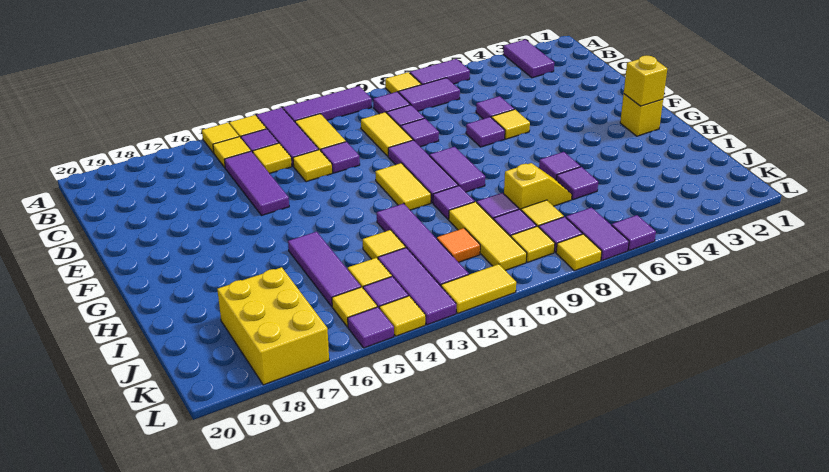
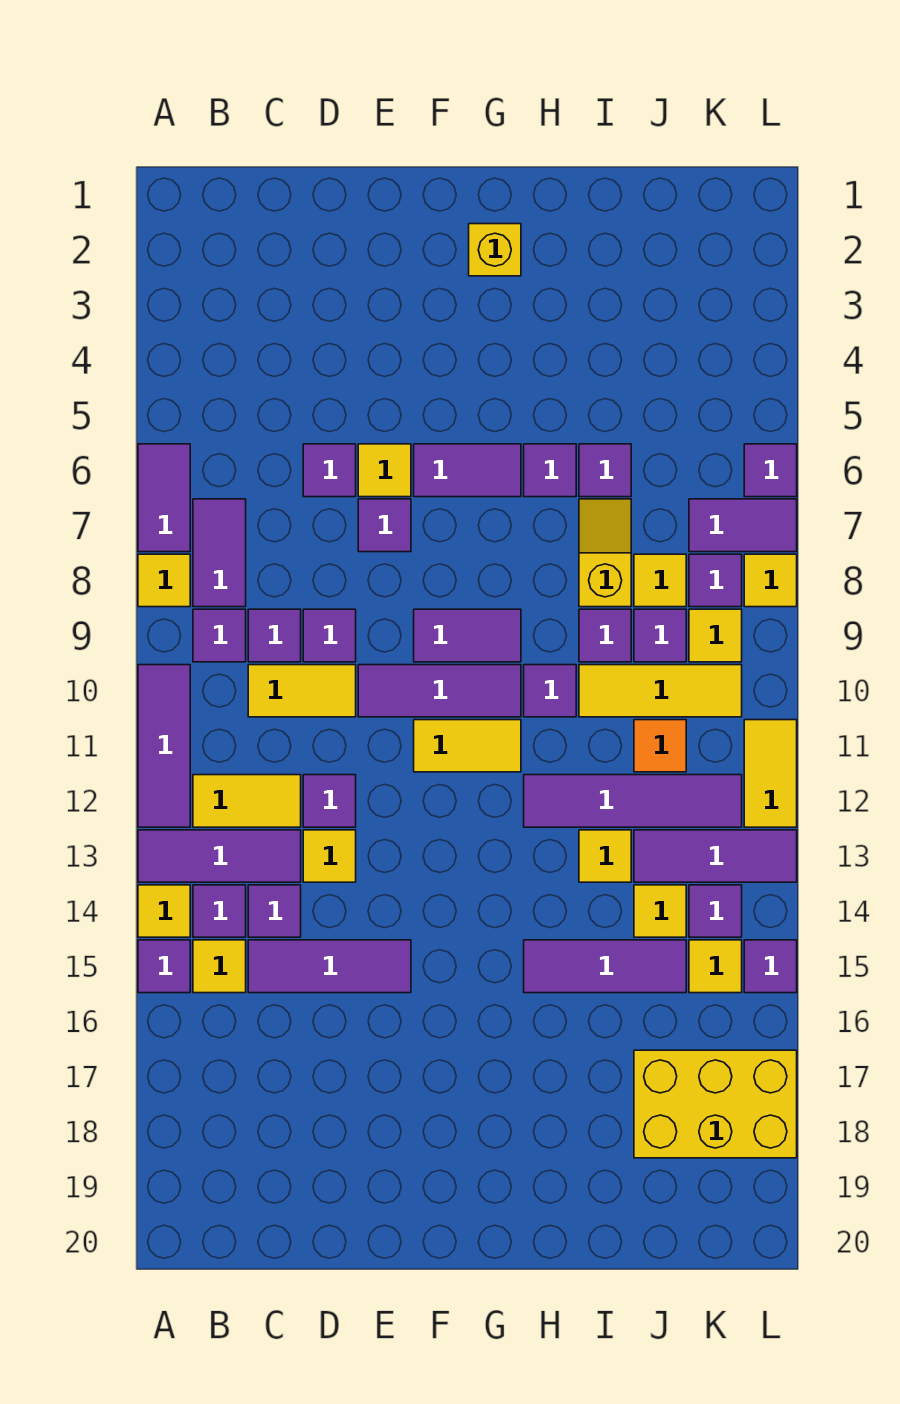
purple tile A3:B3 level 1 -> purple tile F6:G6 level 1
yellow tile A15 level 1 -> purple tile A15 level 1
yellow tile C14 level 1 -> purple tile C14 level 1
yellow brick G2 level 2 -> none
yellow tile L14 level 1 -> none

